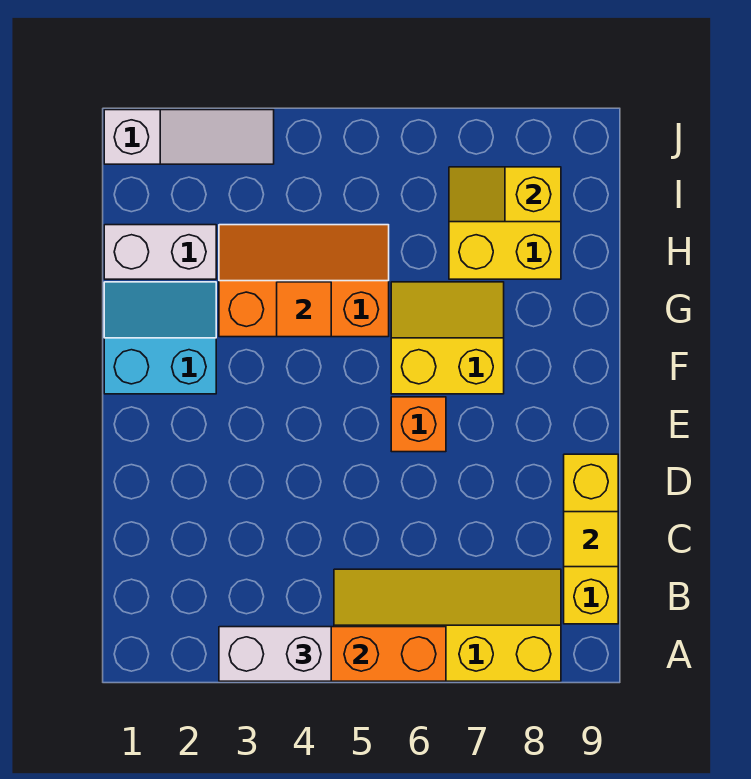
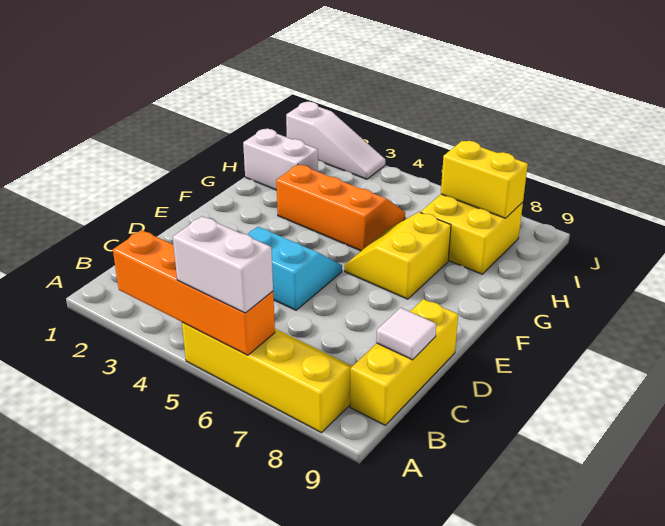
white brick A3:A4 level 3 -> white brick A5:A6 level 3
yellow tile C9 level 2 -> white tile C9 level 2
orange brick E6 level 1 -> none
cyan slope F1:G2 level 1 top F -> cyan slope D4:E5 level 1 top D
yellow slope F6:G7 level 1 top F -> yellow slope F6:G7 level 1 top 7
orange tile G4 level 2 -> none
yellow slope I7:I8 level 2 top 8 -> yellow brick I7:I8 level 2

